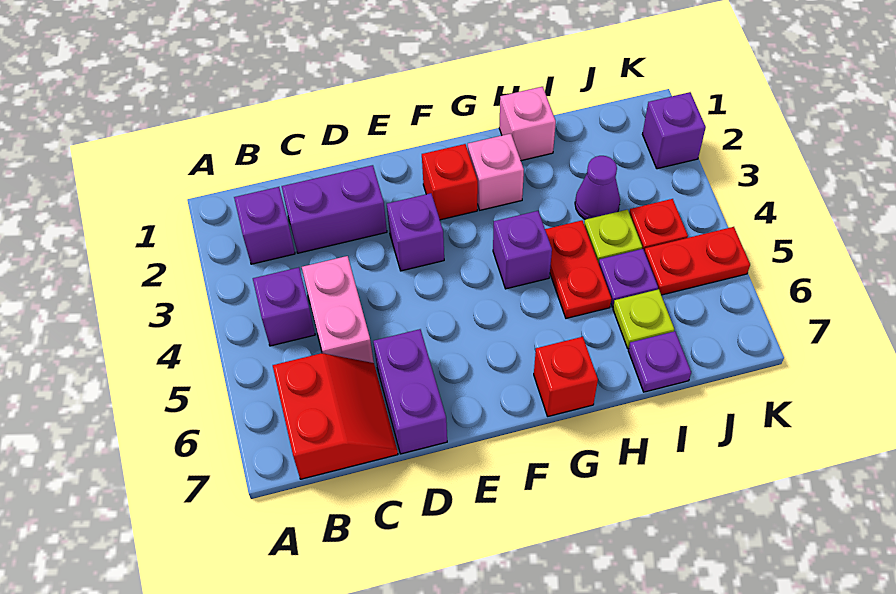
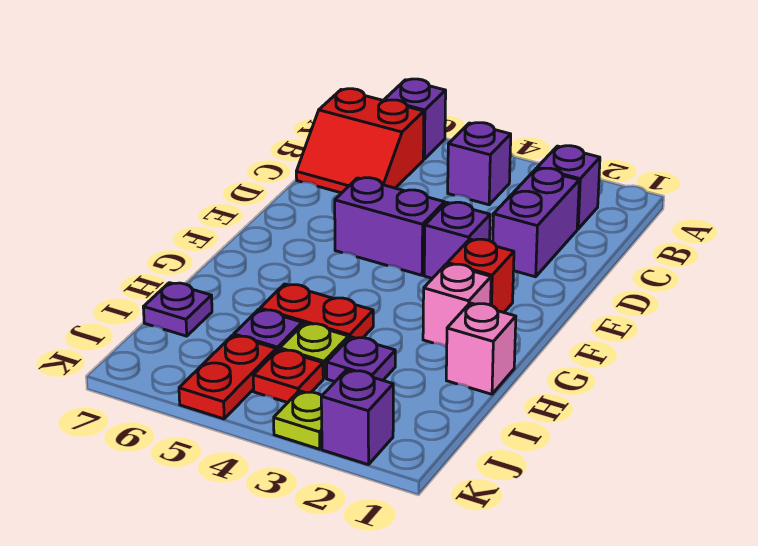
pink brick C4:C5 level 1 -> none
purple brick D6:D7 level 1 -> purple brick E4:E5 level 1
purple brick G4 level 1 -> purple brick A6 level 1
red brick G7 level 1 -> none
purple cone I3 level 1 -> purple plate I3 level 1
lime plate I6 level 1 -> lime plate K3 level 1

